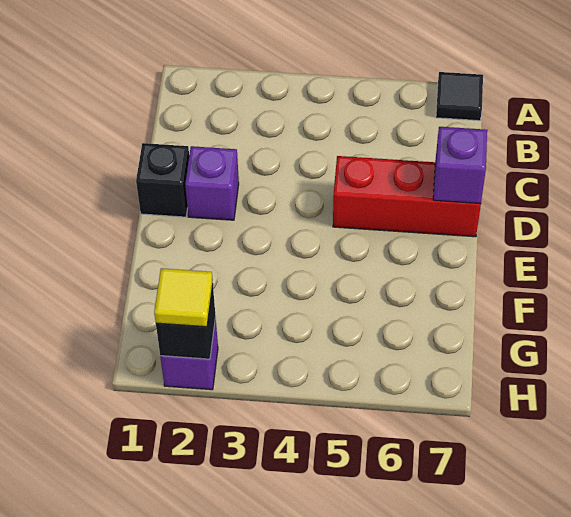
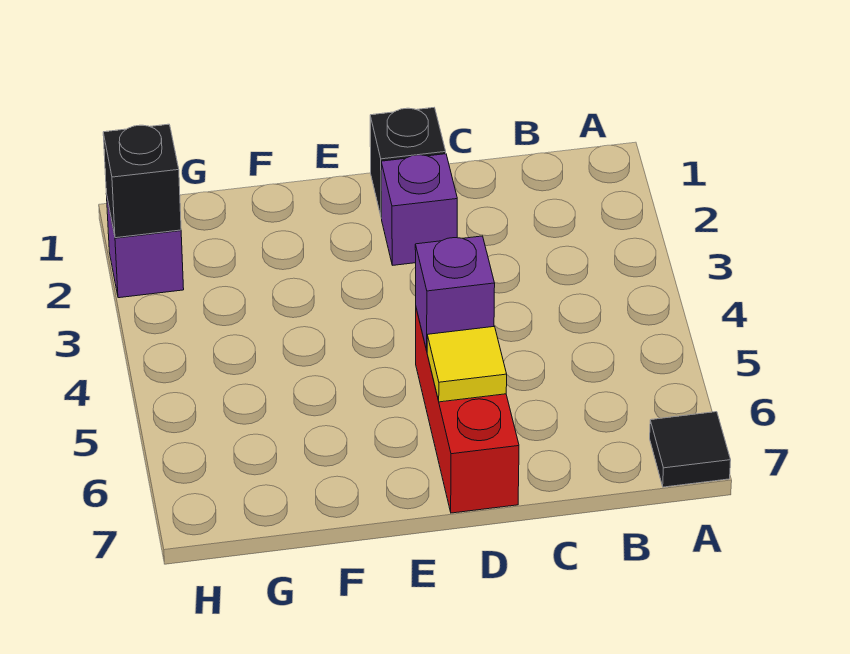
purple brick D7 level 2 -> purple brick D5 level 2
yellow tile H2 level 3 -> yellow tile D6 level 2

